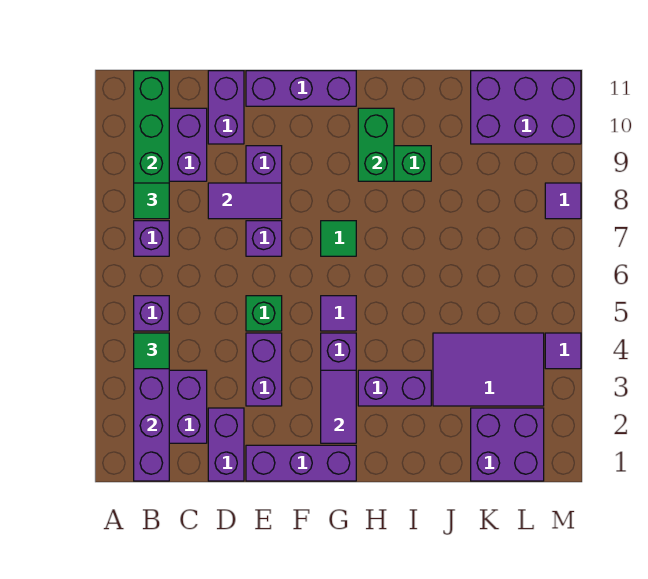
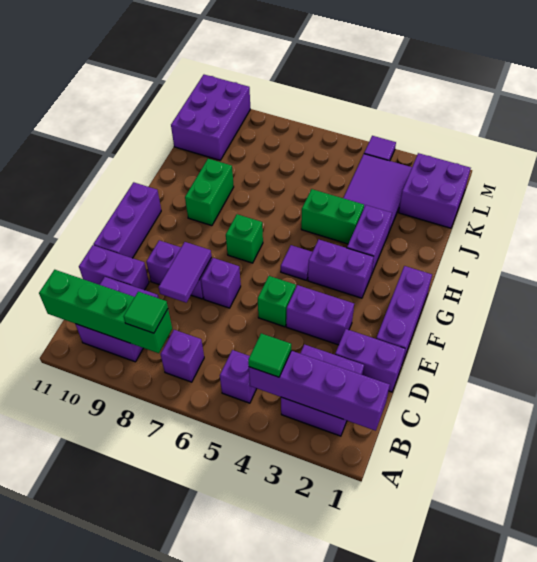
purple tile G2:G3 level 2 -> none
green tile G7 level 1 -> green brick G7 level 1
green brick H9:H10 level 2 -> green brick I4:I5 level 1
purple tile M8 level 1 -> none

